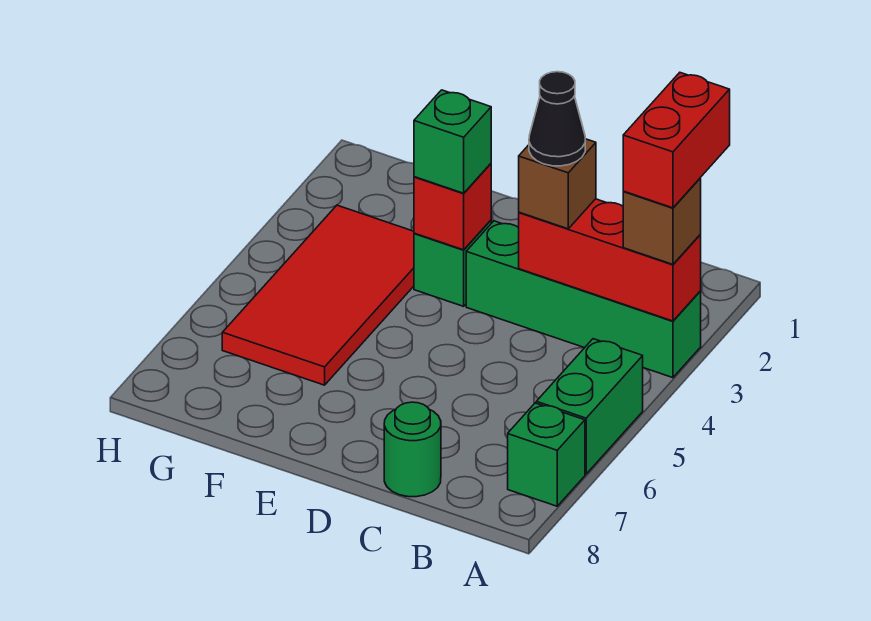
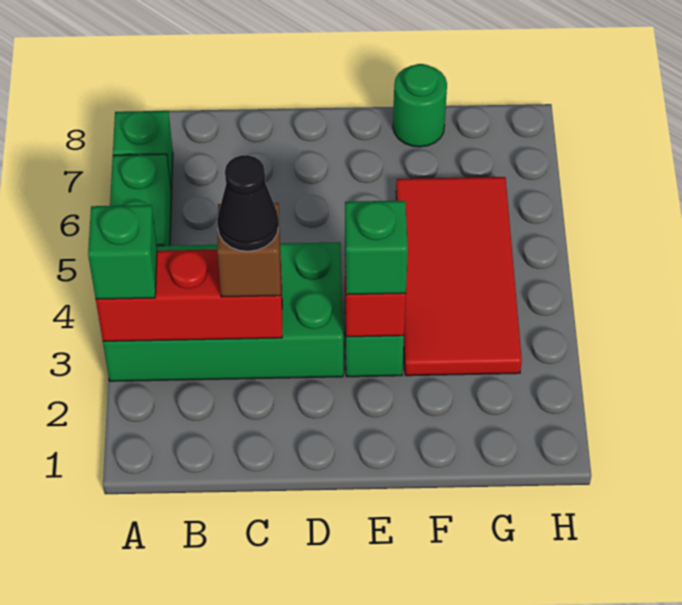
red brick A2:A3 level 4 -> none
green brick A3:D3 level 1 -> green brick A3:D4 level 1
brown brick A3 level 3 -> green brick A3 level 3
green round brick C8 level 1 -> green round brick F8 level 1

